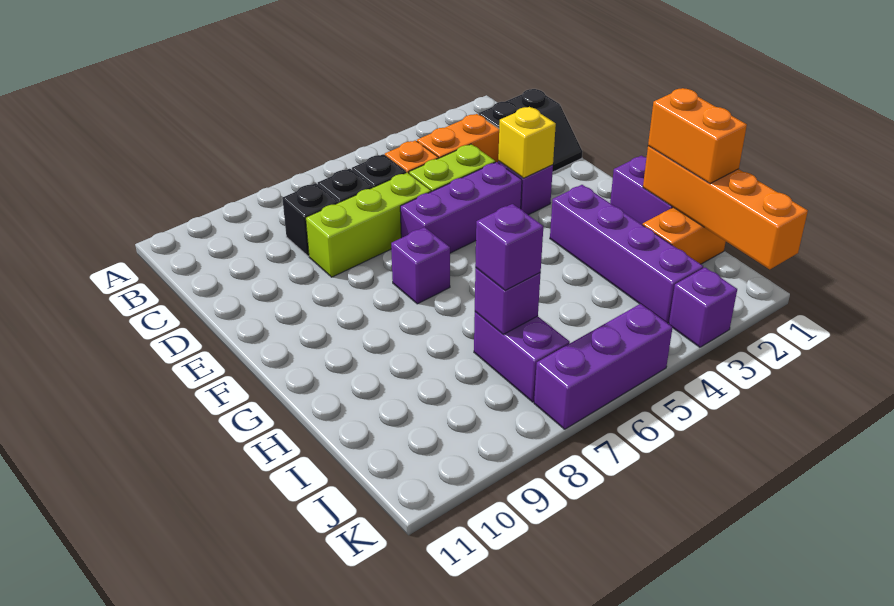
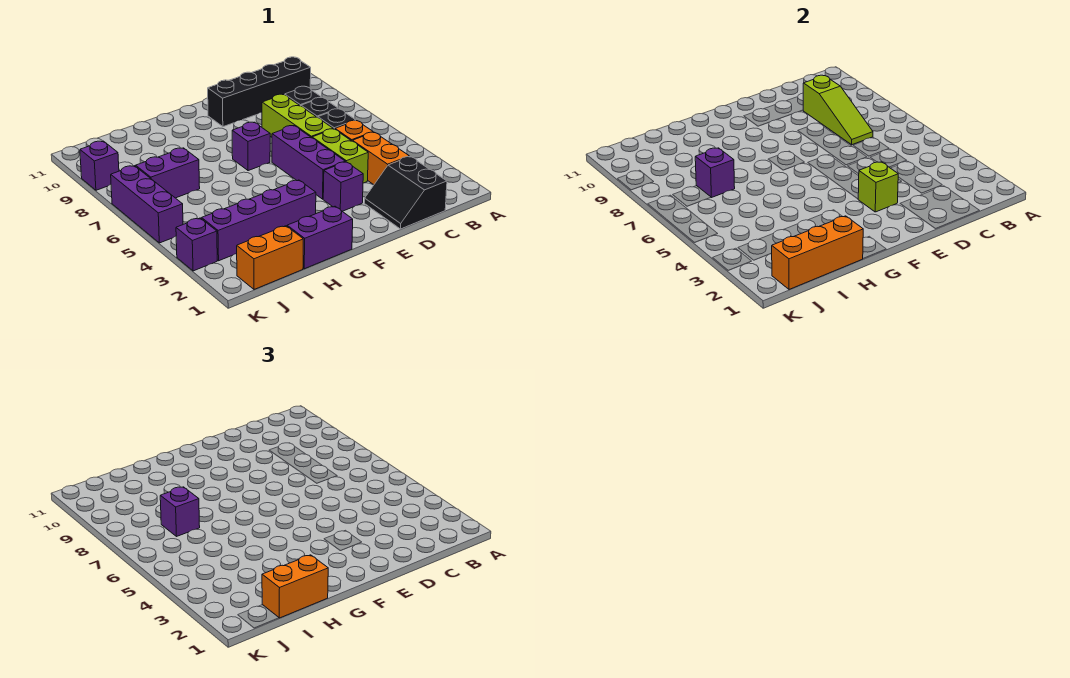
none -> black brick B10:E10 level 1
none -> lime slope C7:C9 level 2 top 9
yellow brick E3 level 2 -> lime brick E3 level 2
orange brick H1:K1 level 2 -> orange brick H1:J1 level 2
orange brick I1:I2 level 1 -> orange brick I1:J1 level 1
none -> purple brick K9 level 1

